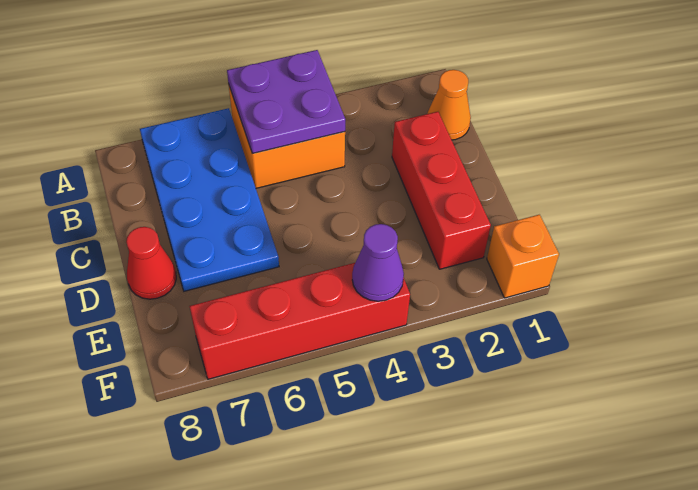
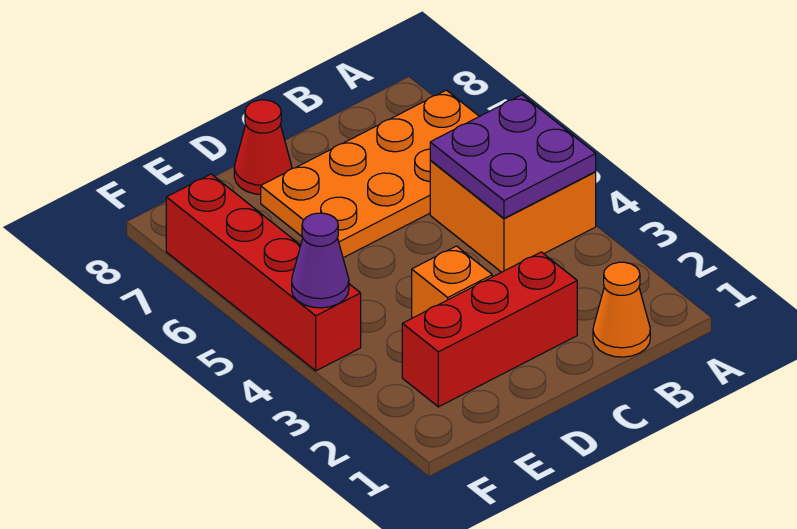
blue plate A6:D7 level 1 -> orange plate A6:D7 level 1
orange brick F1 level 1 -> orange brick D3 level 1

